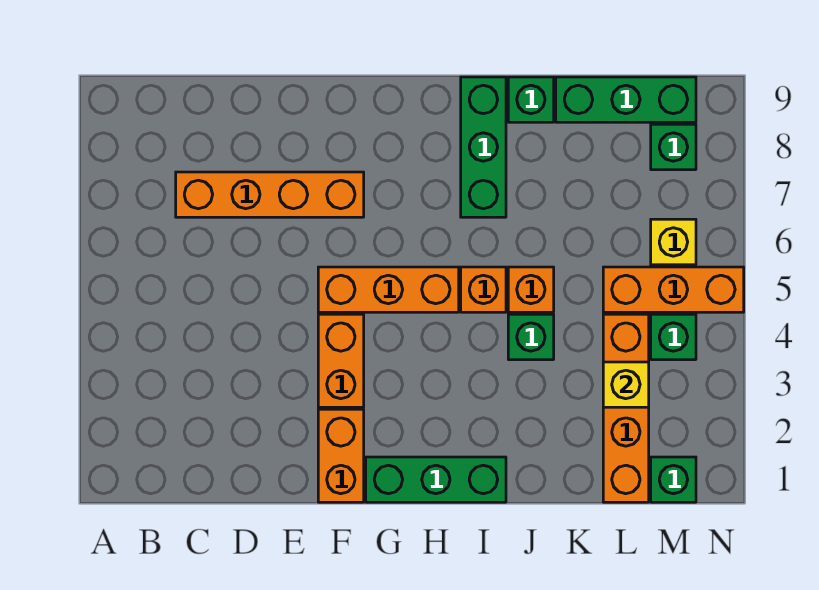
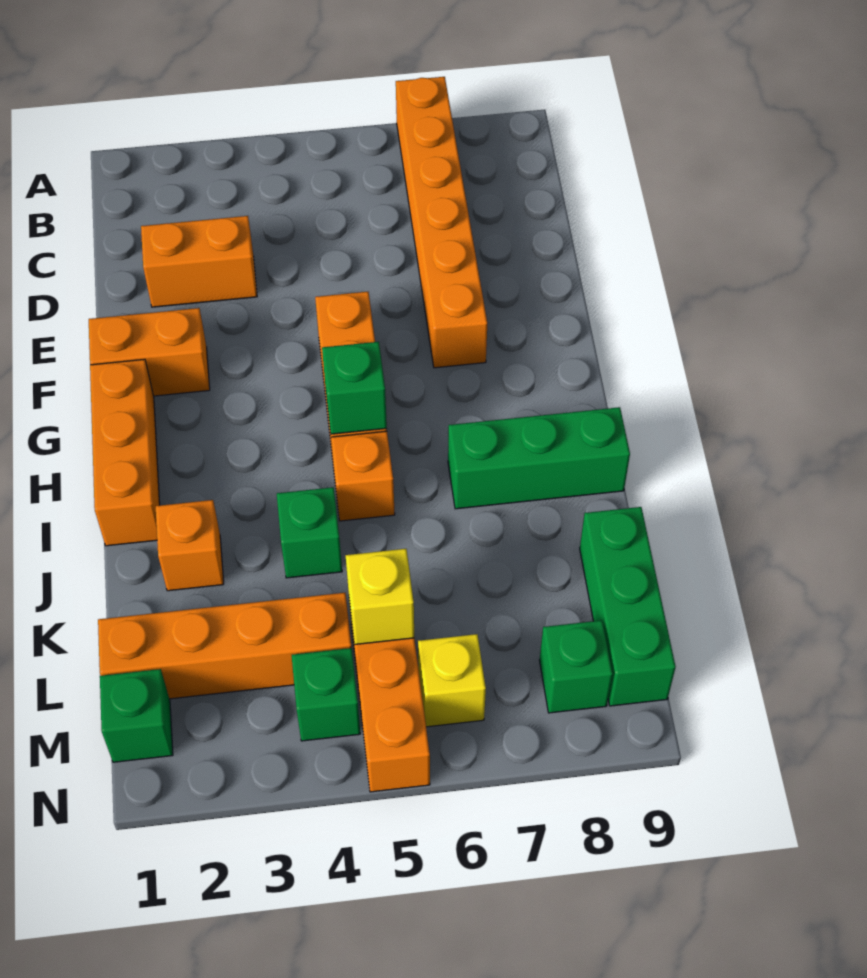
orange brick C7:F7 level 1 -> orange brick A7:F7 level 1
orange brick F3:F4 level 1 -> orange brick D2:D3 level 1
green brick G1:I1 level 1 -> orange brick G1:I1 level 1
orange brick J5 level 1 -> orange brick J2 level 1
green brick J9 level 1 -> green brick H5 level 2
yellow brick L3 level 2 -> yellow brick L5 level 2

